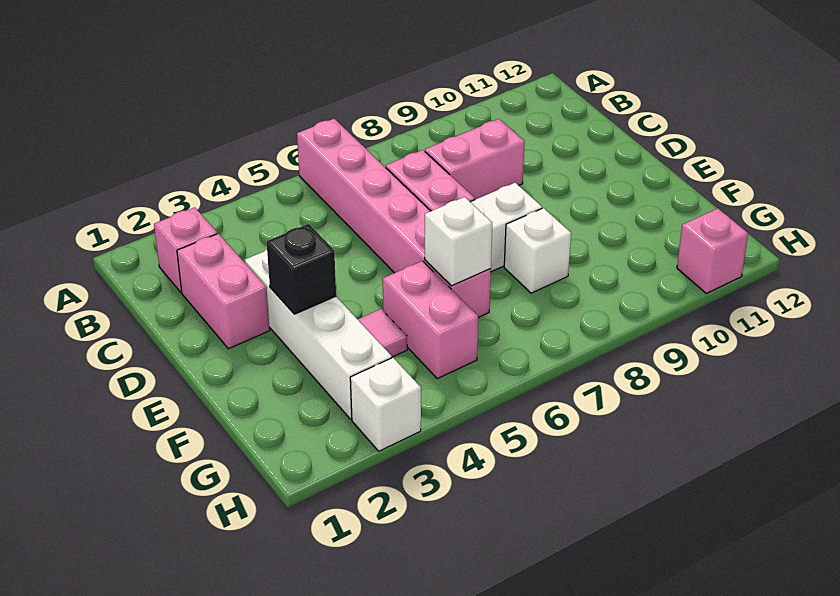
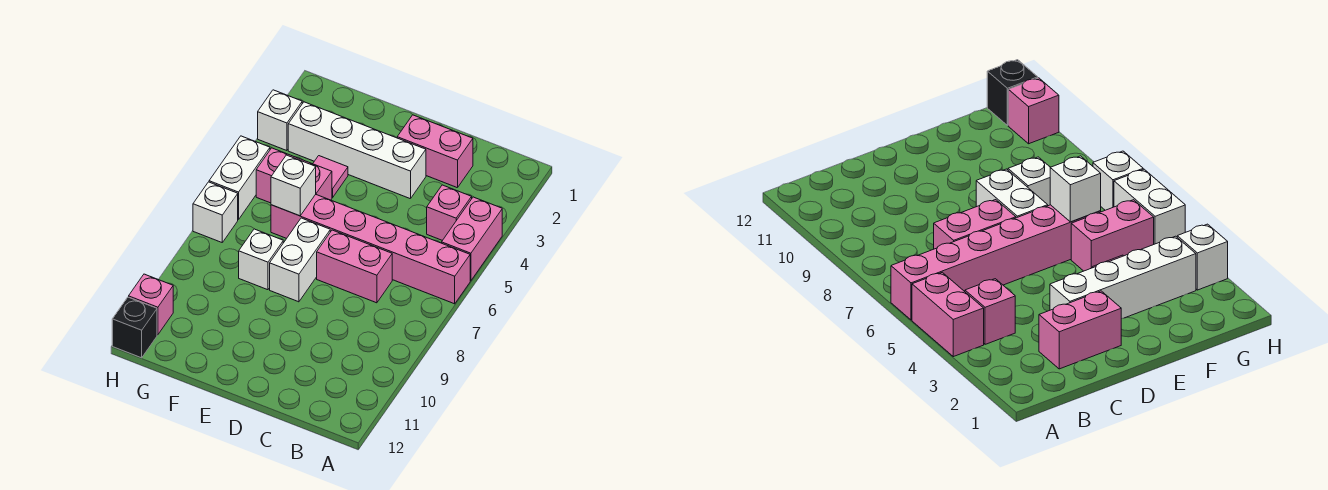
pink brick B2 level 1 -> pink brick B4 level 1
pink brick C8:C9 level 1 -> pink brick A4:A5 level 1
black brick E3 level 2 -> black brick H12 level 1
none -> white brick H5:H6 level 1
none -> white brick H7 level 1

